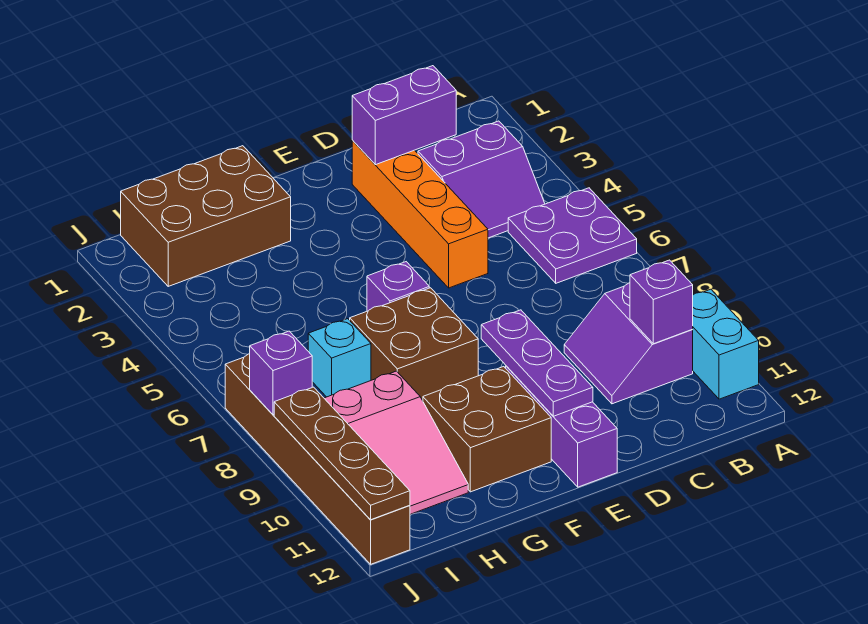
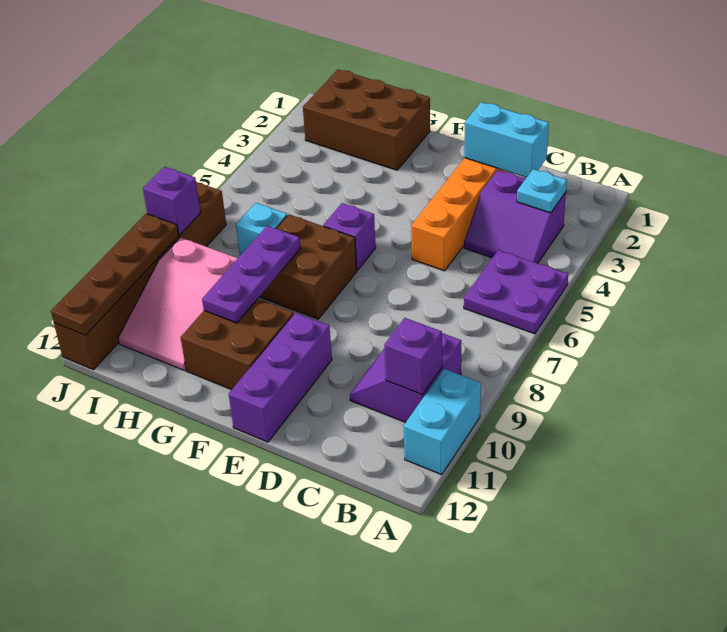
none -> cyan plate B3 level 2
purple brick C2:D2 level 2 -> cyan brick C2:D2 level 2
purple plate E9:E11 level 2 -> purple plate G8:G10 level 2

